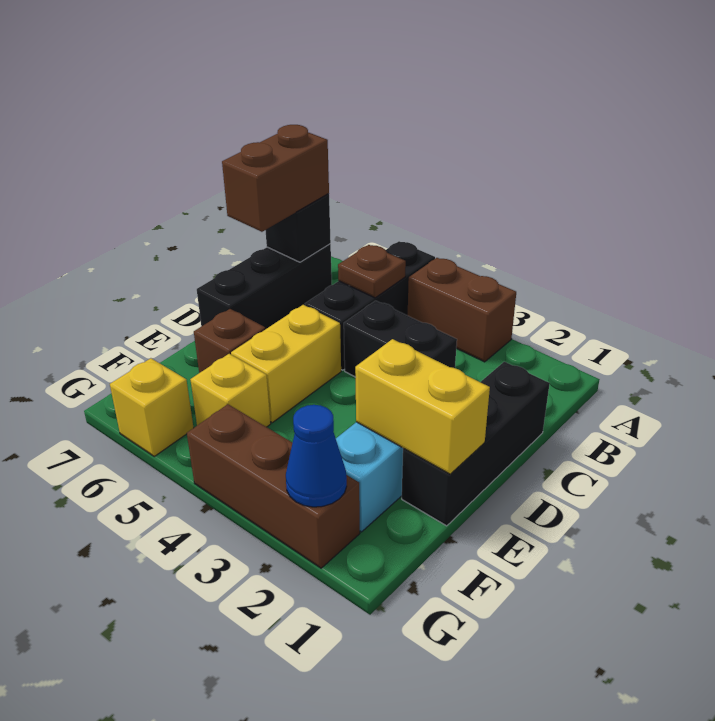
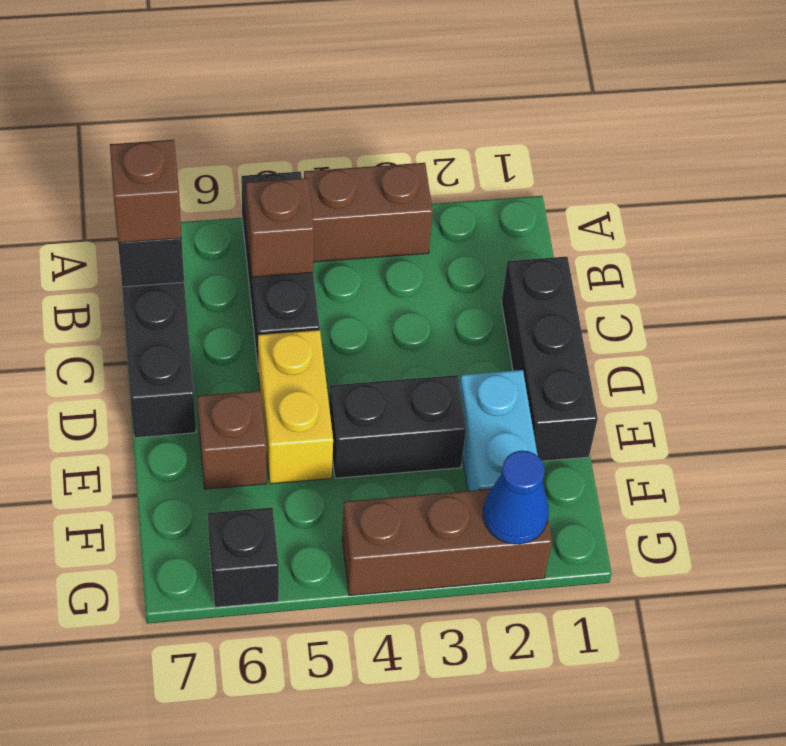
brown plate B5 level 2 -> brown brick B5 level 2
brown brick B7:C7 level 3 -> brown brick B7 level 3
black brick C3:C4 level 1 -> black brick E3:E4 level 1
yellow brick E1:E2 level 2 -> none
yellow brick F5 level 1 -> none
yellow brick G6 level 1 -> black brick G6 level 1

